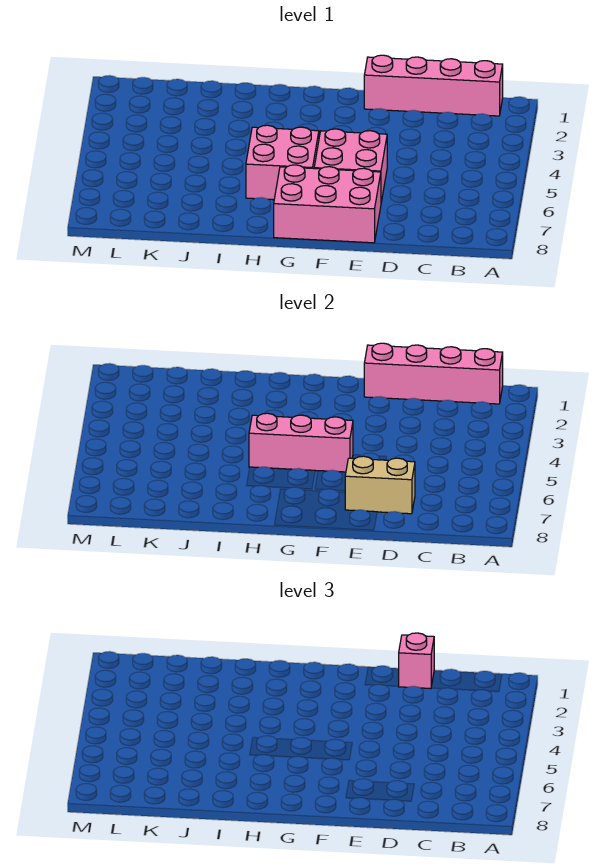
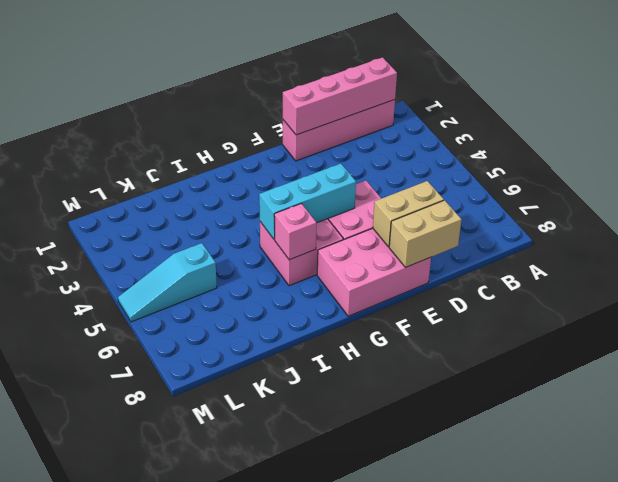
pink brick D1 level 3 -> pink brick H6 level 2
none -> tan brick D8:E8 level 2
pink brick F5:H5 level 2 -> cyan brick F5:H5 level 2
none -> cyan slope K5:M5 level 1 top K

